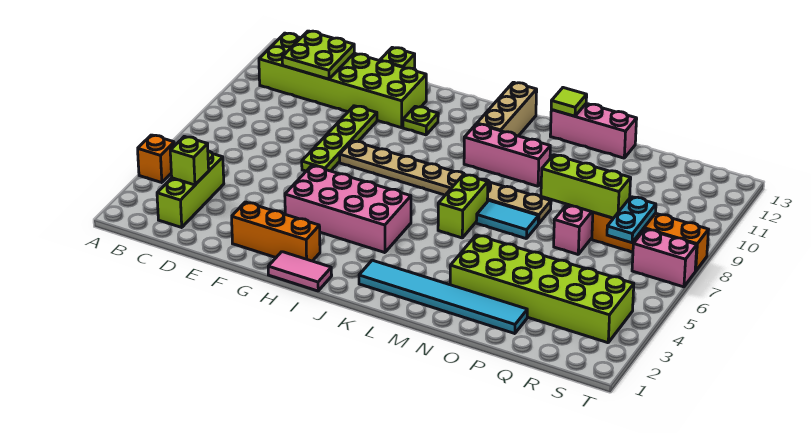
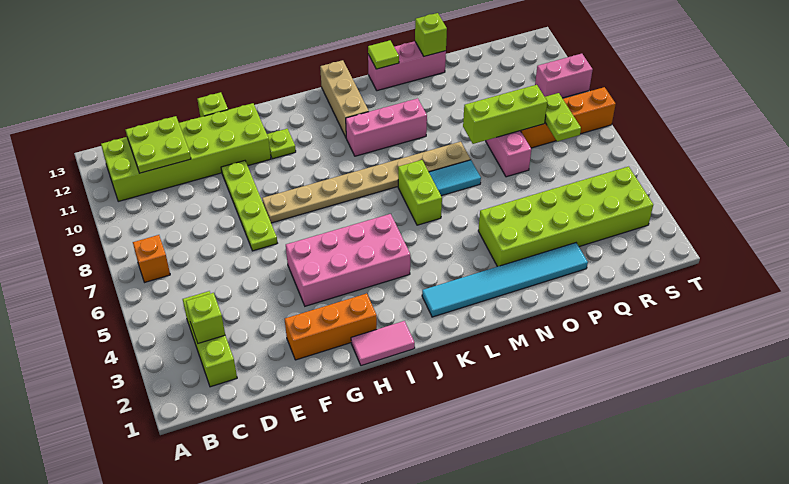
orange brick A4 level 1 -> orange brick B7 level 1
none -> lime brick O13 level 2
cyan plate R7:R8 level 2 -> lime plate R7:R8 level 2
pink brick S7:T7 level 1 -> pink brick S10:T10 level 1

